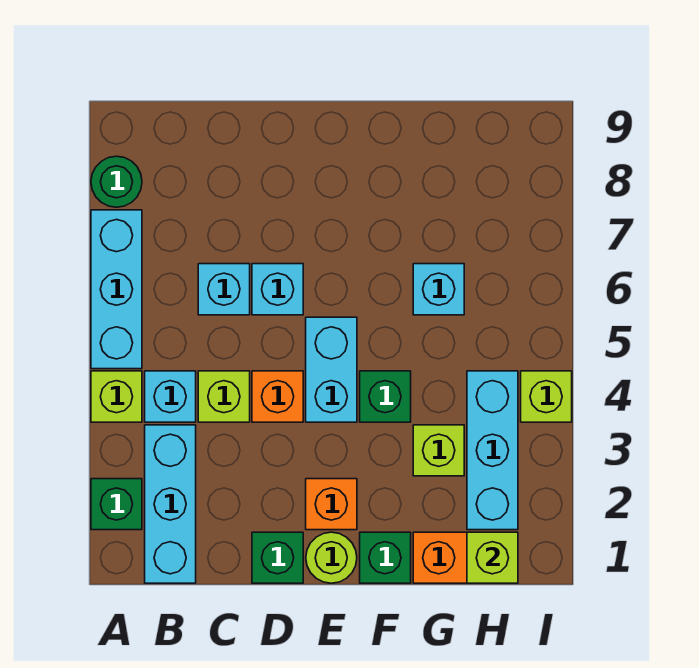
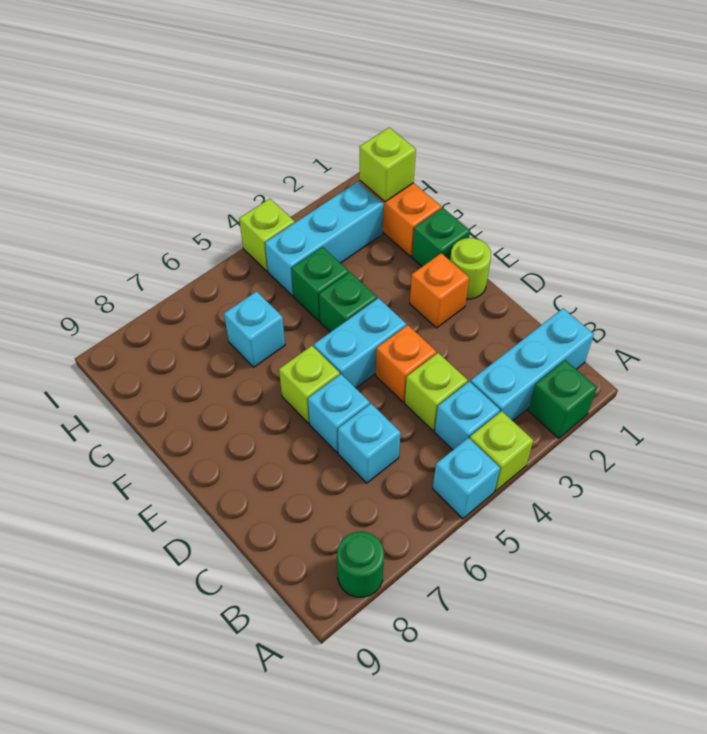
cyan brick A5:A7 level 1 -> cyan brick A5 level 1
green brick D1 level 1 -> green brick G4 level 1
lime brick G3 level 1 -> lime brick E6 level 1

